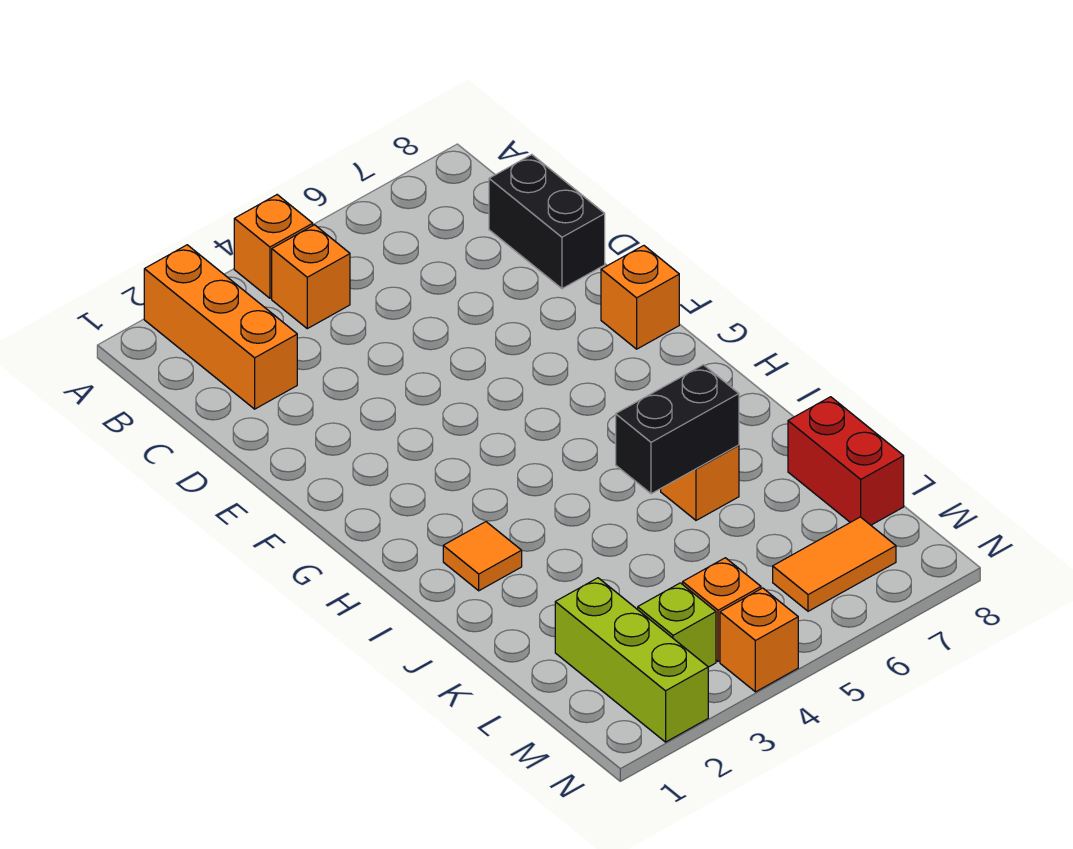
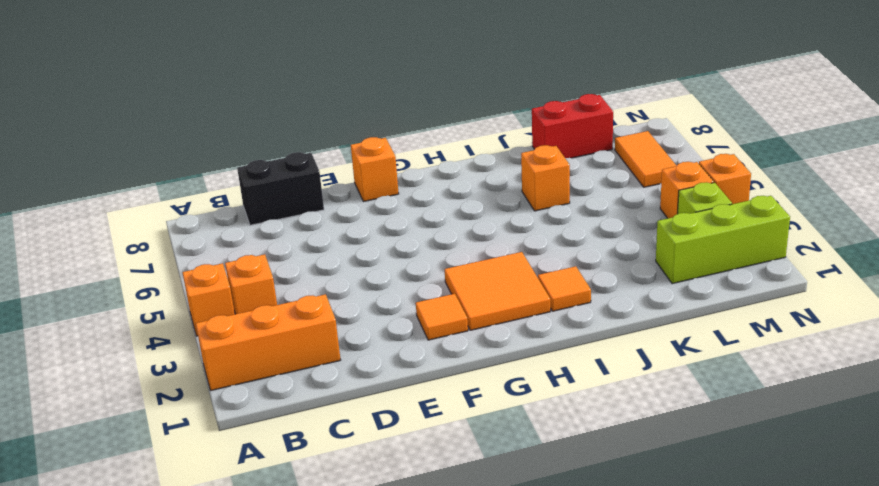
none -> orange tile F2 level 1
none -> orange tile G2:H3 level 1
black brick J5:J6 level 2 -> none

